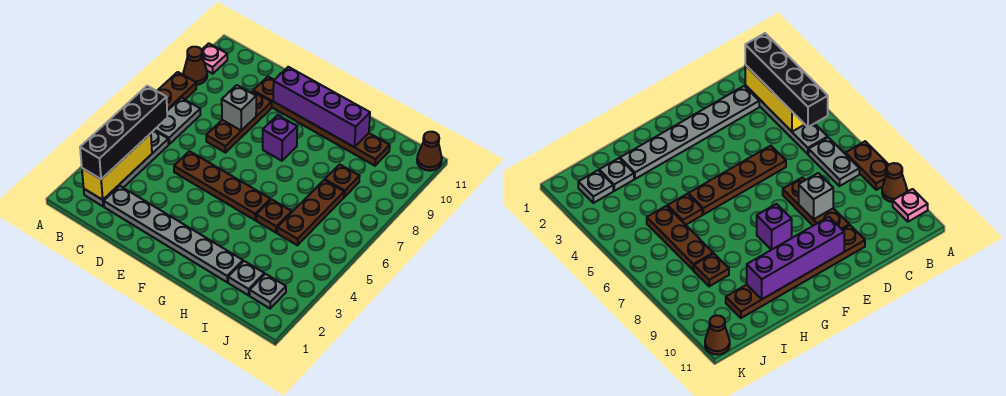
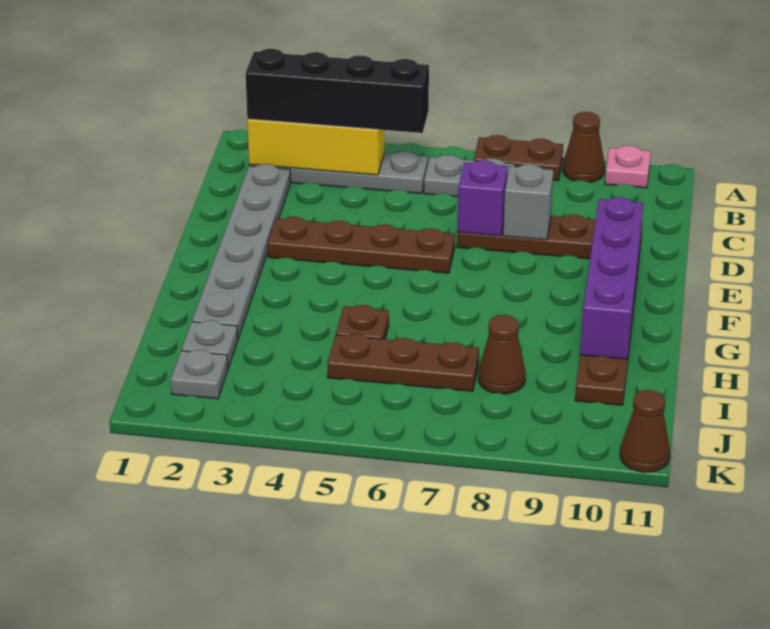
brown plate D5:G5 level 1 -> brown plate E3:E6 level 1
purple brick F8 level 1 -> purple brick D7 level 2
brown plate I8 level 1 -> brown cone I8 level 1

